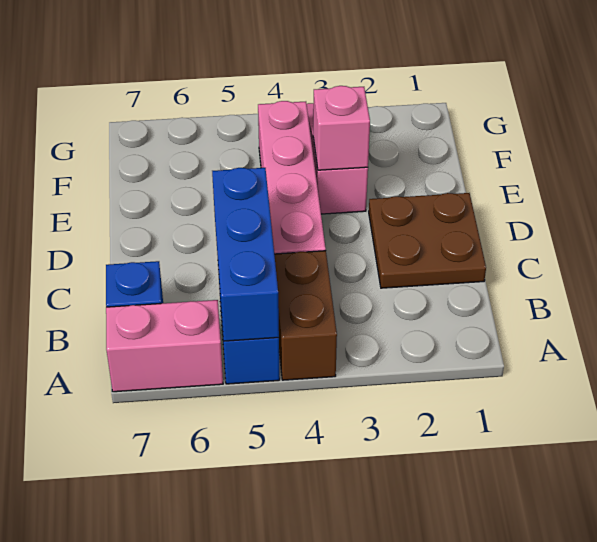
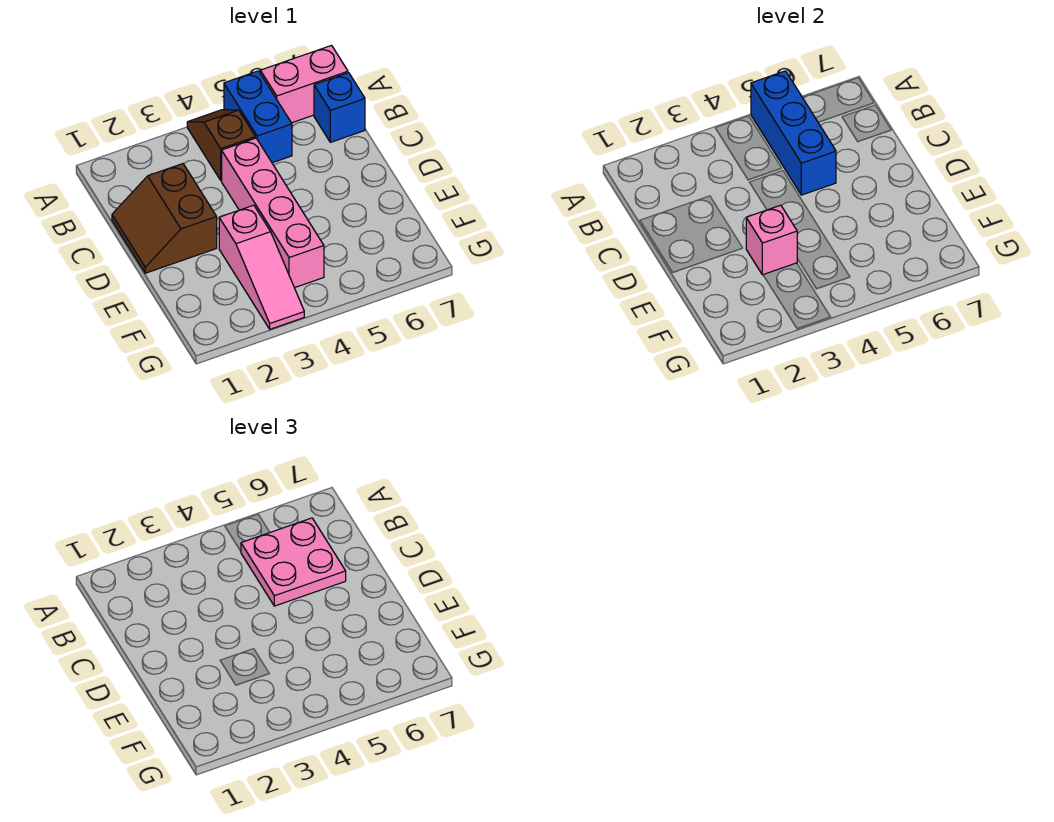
brown brick A4:B4 level 1 -> brown slope A4:B4 level 1 top B
none -> pink plate B5:C6 level 3
brown plate C1:D2 level 1 -> brown slope C1:D2 level 1 top 2

